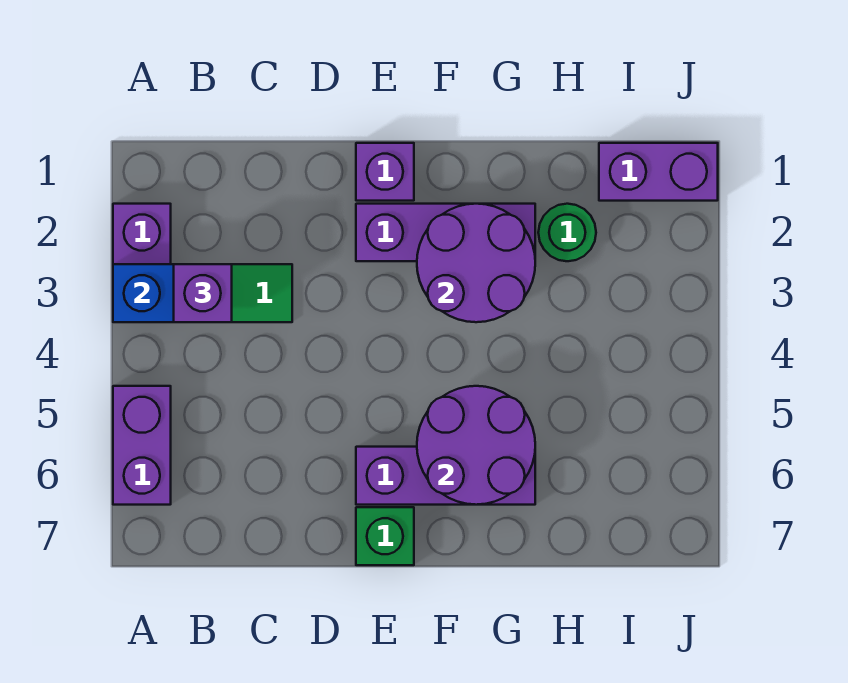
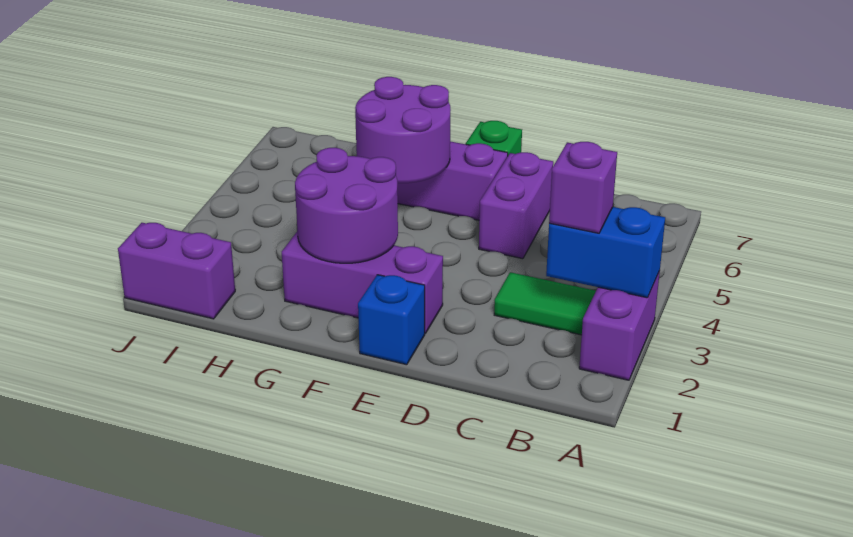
purple brick A5:A6 level 1 -> purple brick D5:D6 level 1
purple brick E1 level 1 -> blue brick E1 level 1
green round brick H2 level 1 -> none

